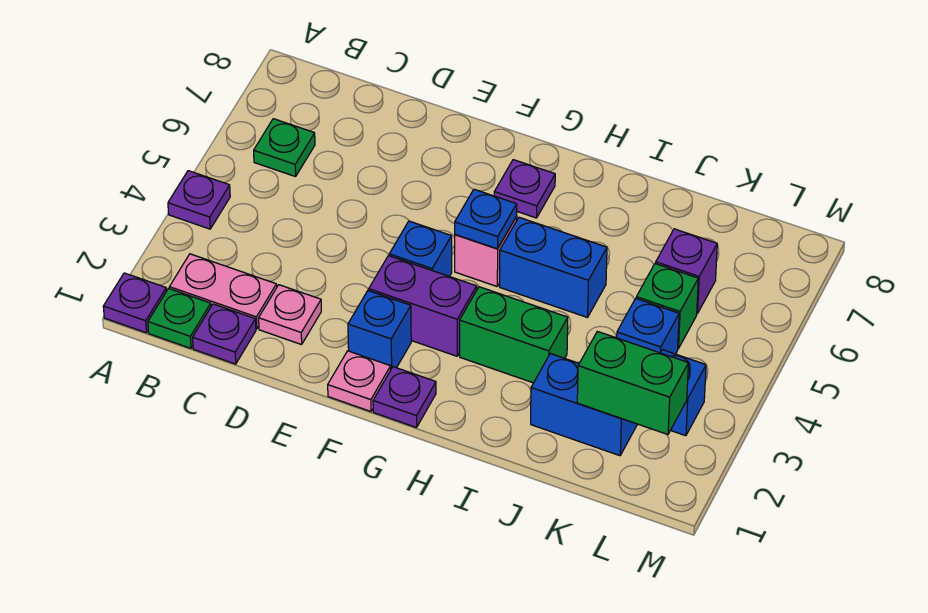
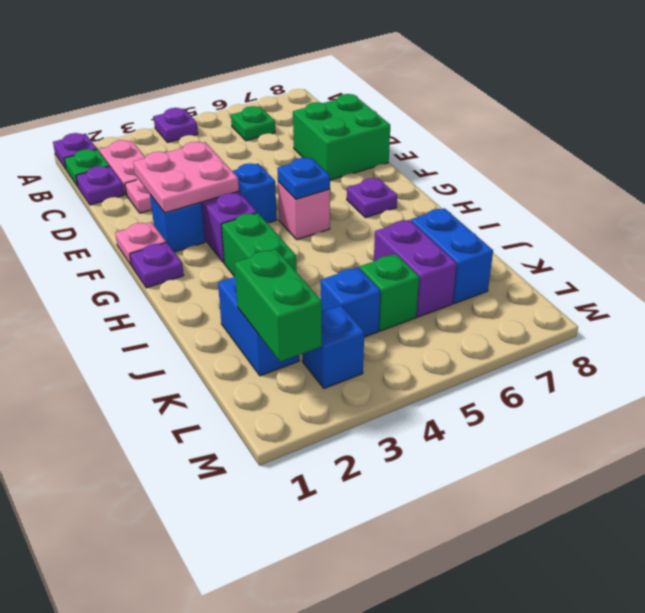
none -> green brick D7:E8 level 1
none -> pink plate E2:F3 level 2
blue brick H5:I5 level 1 -> blue brick J7:K7 level 1
purple brick K6 level 1 -> purple brick J6:K6 level 1

